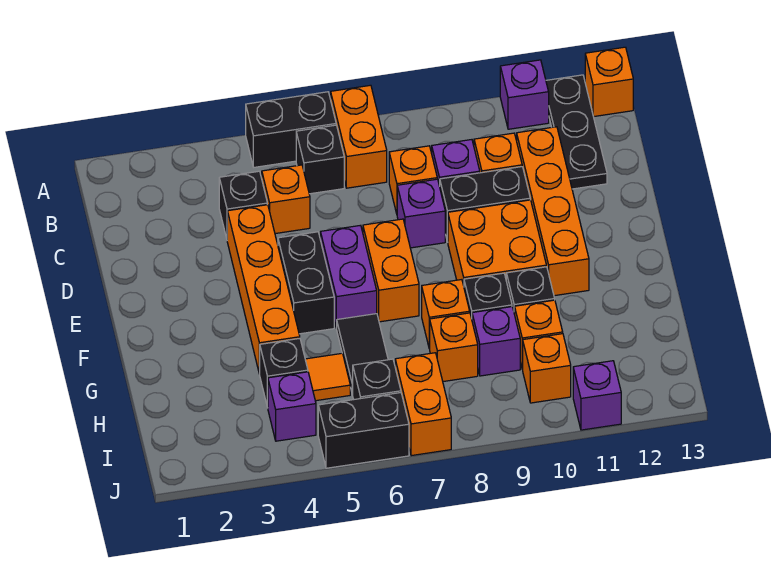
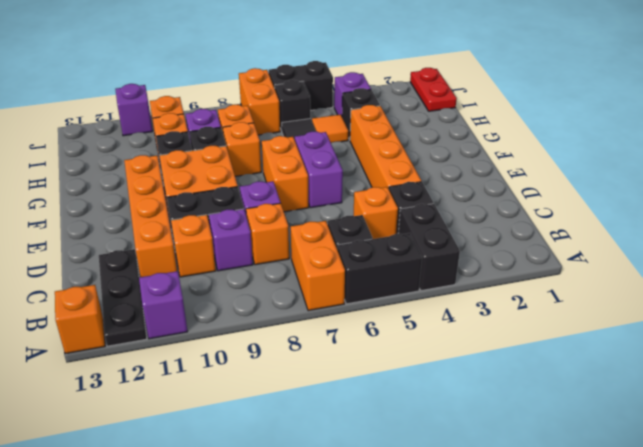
black brick E5:F5 level 1 -> black brick A4:B4 level 1
none -> red plate I1:J1 level 1

